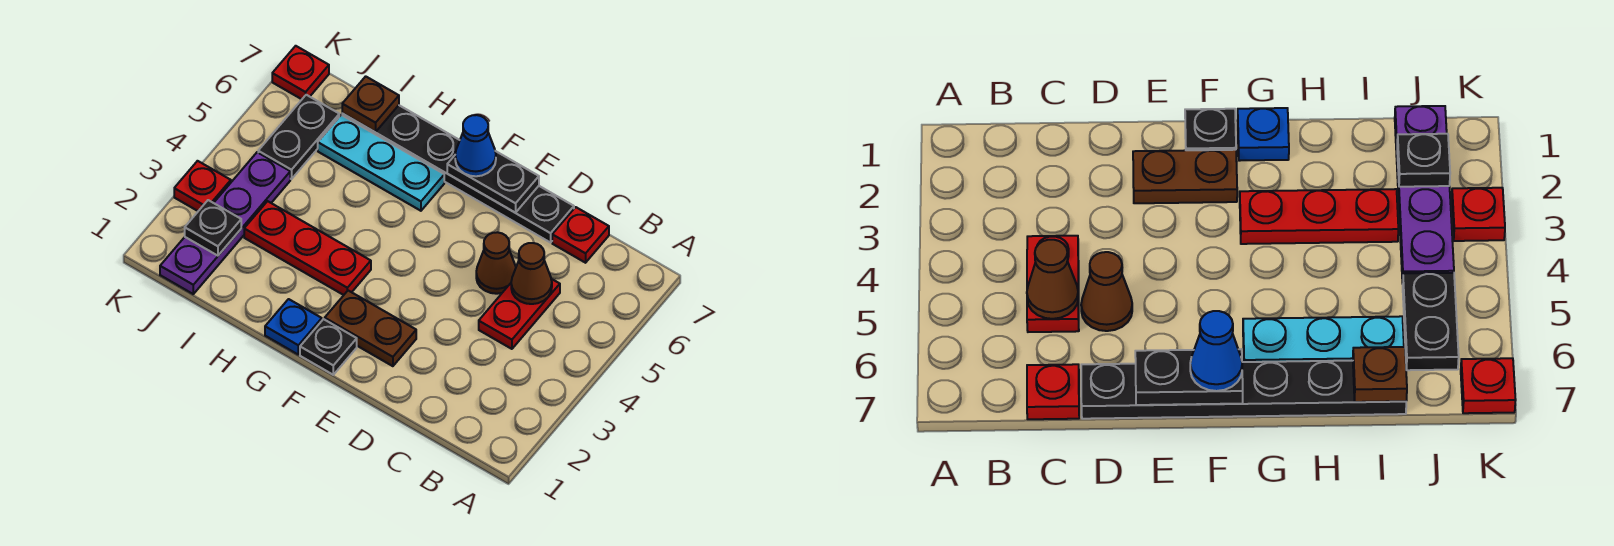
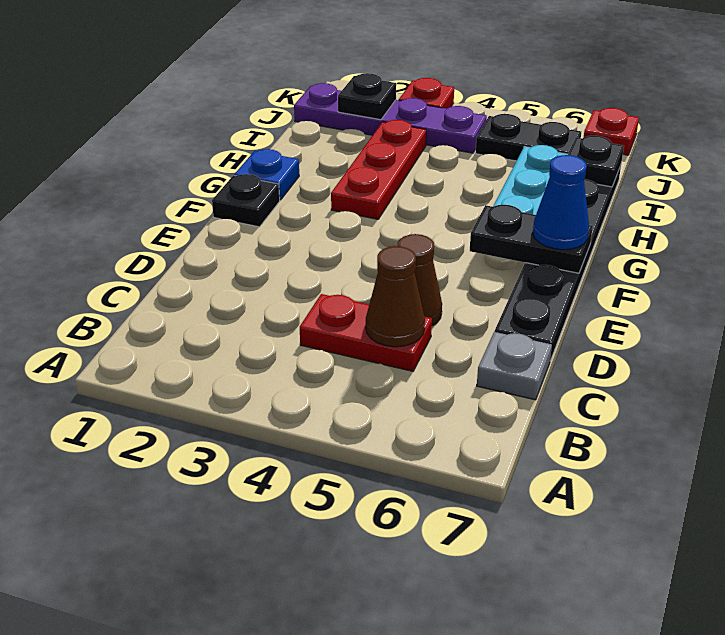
red plate C7 level 1 -> grey plate C7 level 1
brown plate E2:F2 level 1 -> none
black plate E7:F7 level 2 -> black plate F6:F7 level 2
brown plate I7 level 2 -> black plate I7 level 2

